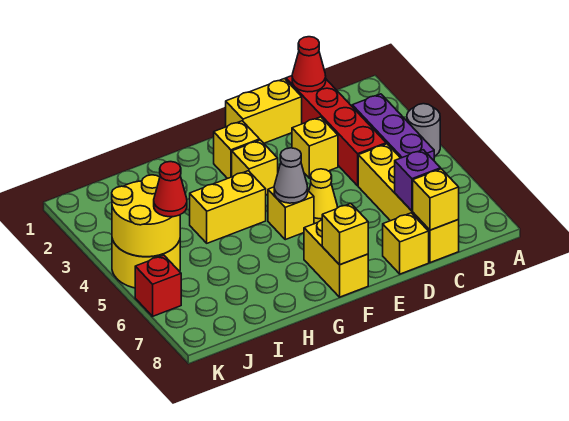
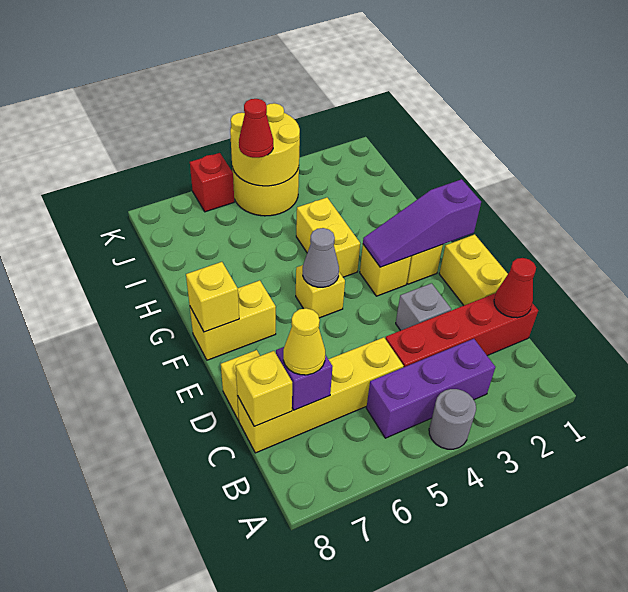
yellow brick D3 level 1 -> grey brick D3 level 1
yellow cone E5 level 1 -> yellow cone C7 level 3
none -> purple slope F1:F3 level 2 top 1

